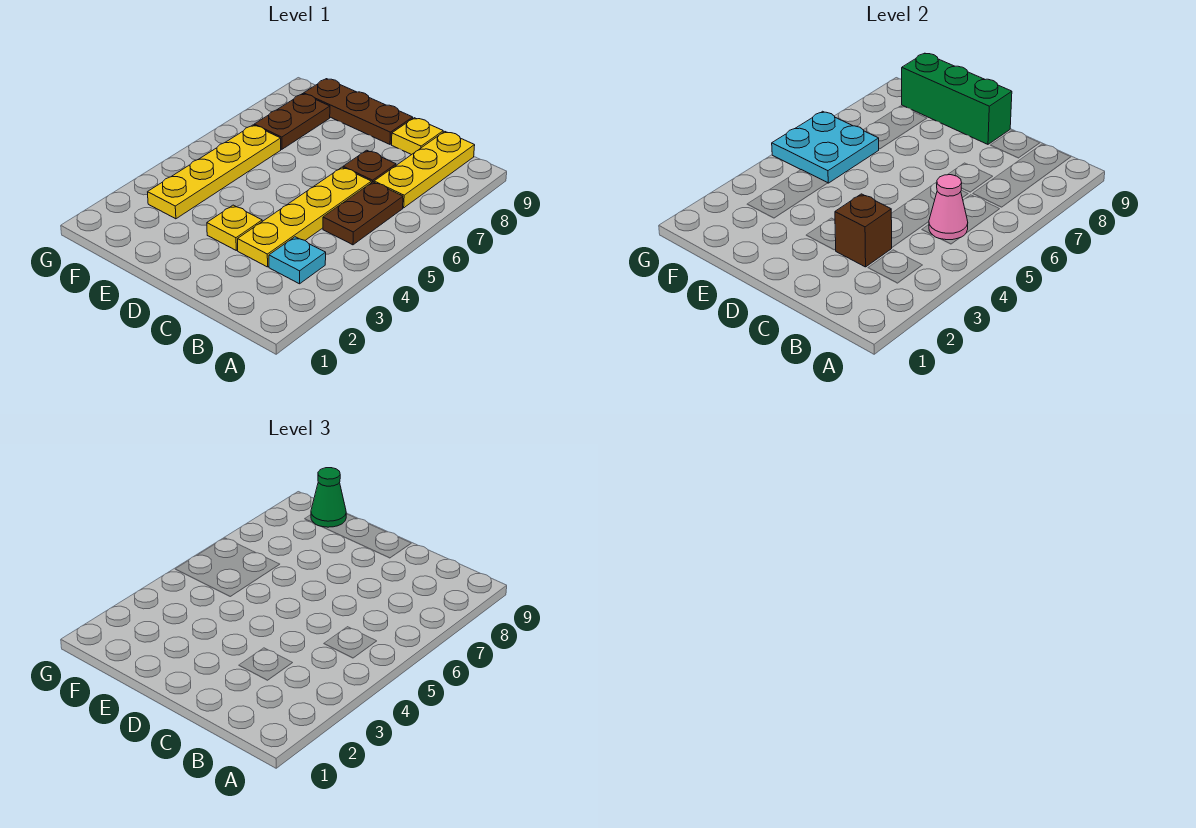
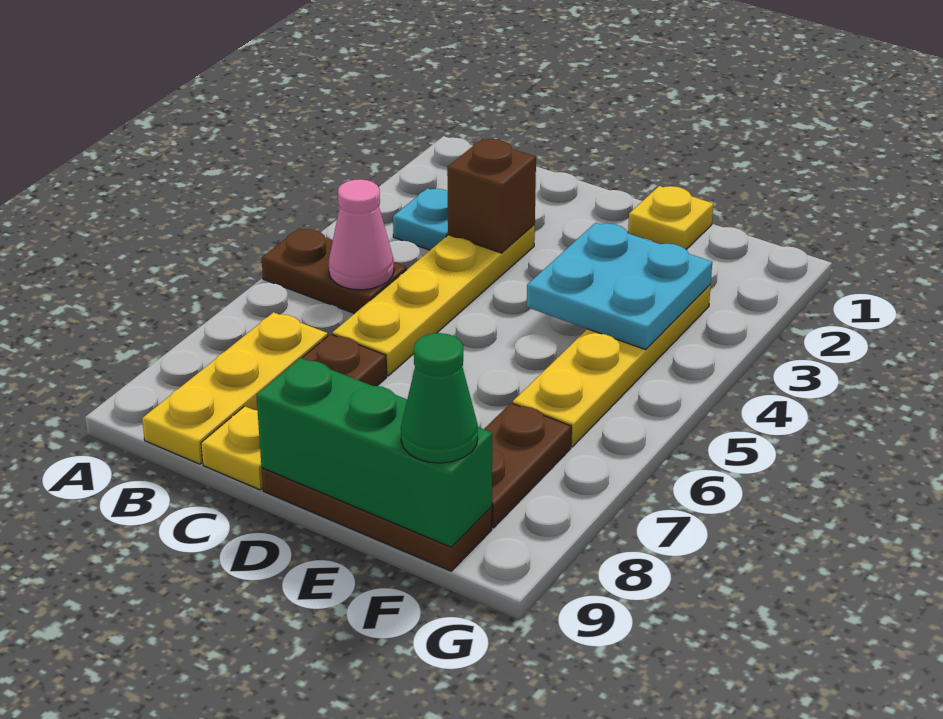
brown plate B5:B6 level 1 -> brown plate A5:B5 level 1
yellow plate D3 level 1 -> yellow plate E1 level 1
cyan plate F5:G6 level 2 -> cyan plate E3:F4 level 2

